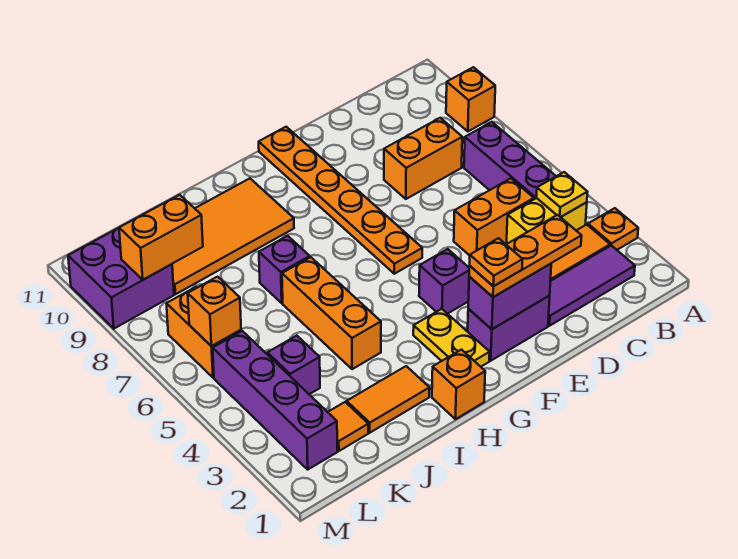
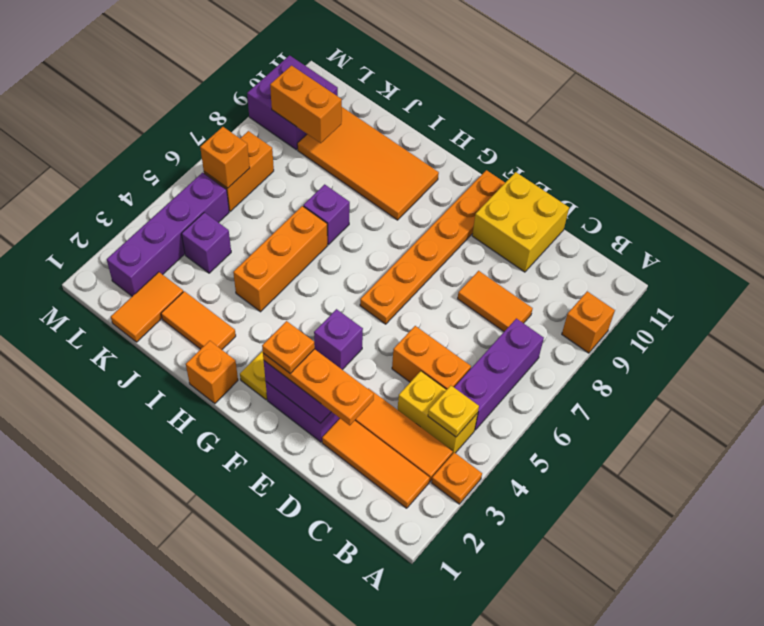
purple tile B2:D2 level 1 -> orange tile B2:D2 level 1
orange brick C8:D8 level 1 -> orange tile C8:D8 level 1
none -> yellow brick D10:E11 level 1
orange tile K2 level 1 -> orange tile K1:K2 level 1

